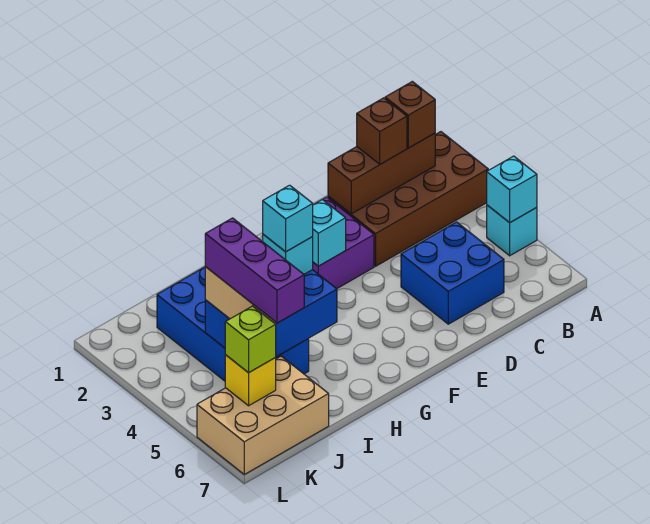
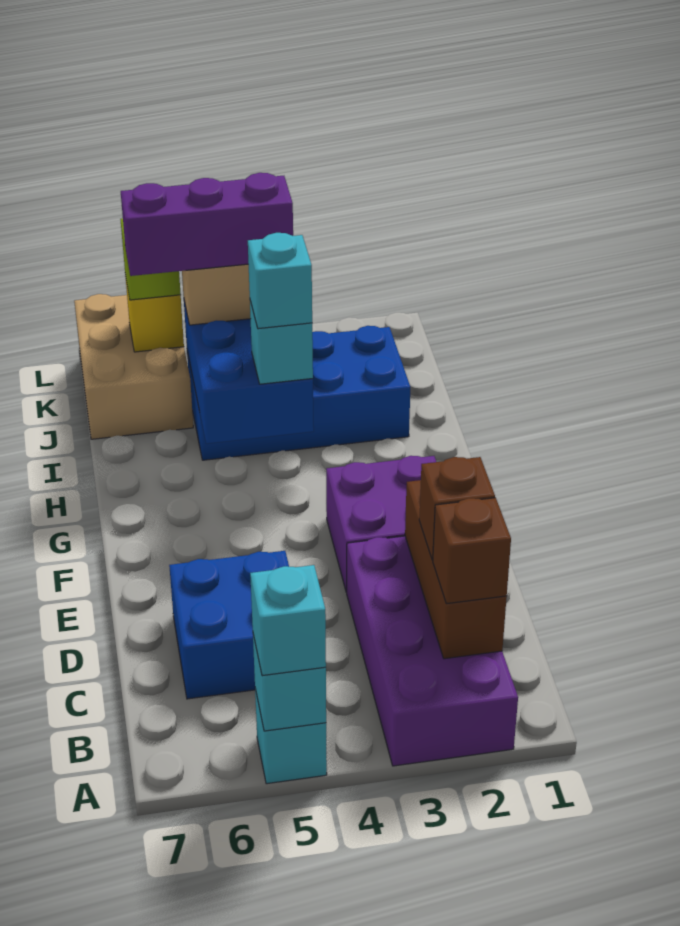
brown brick A2:D3 level 1 -> purple brick A2:D3 level 1
cyan brick F3 level 2 -> cyan brick A5 level 3

